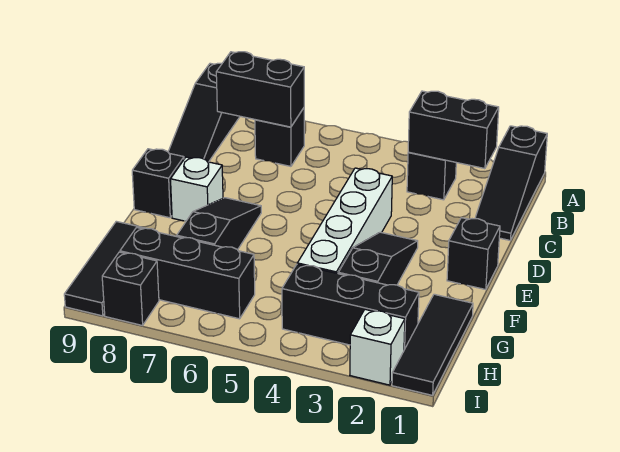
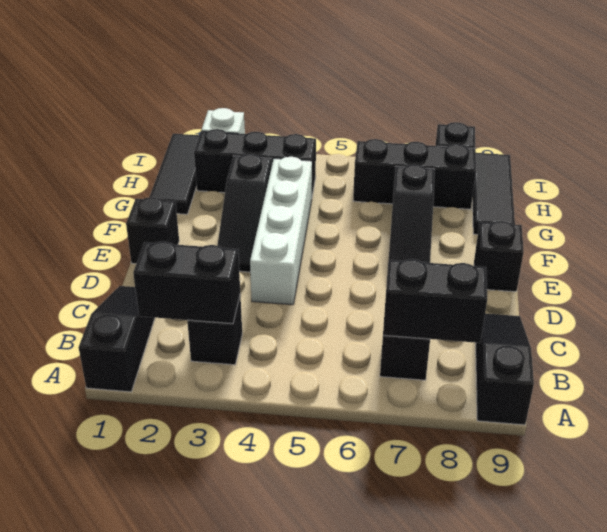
white brick E8 level 1 -> none

